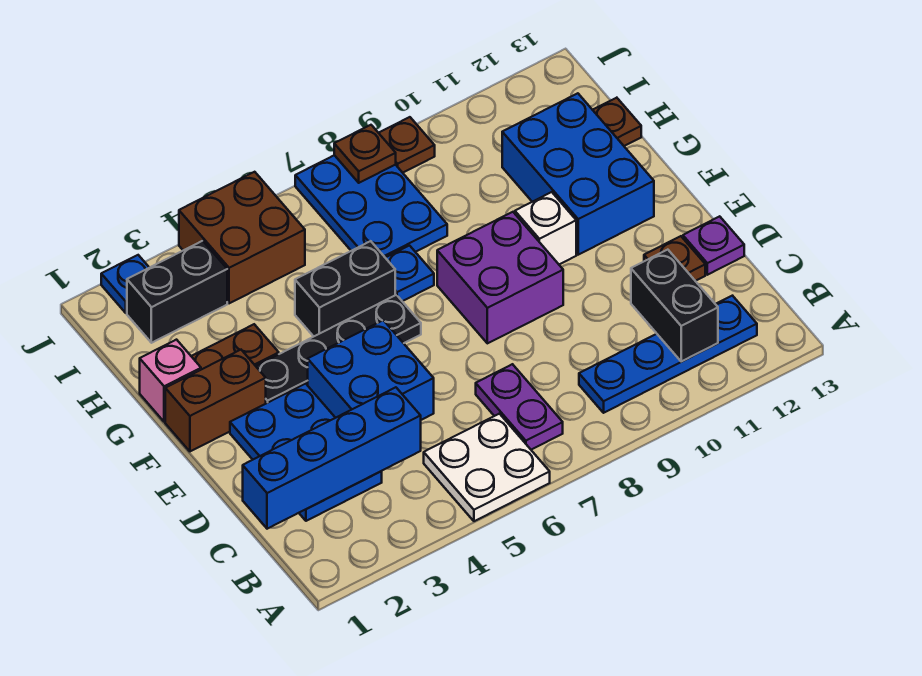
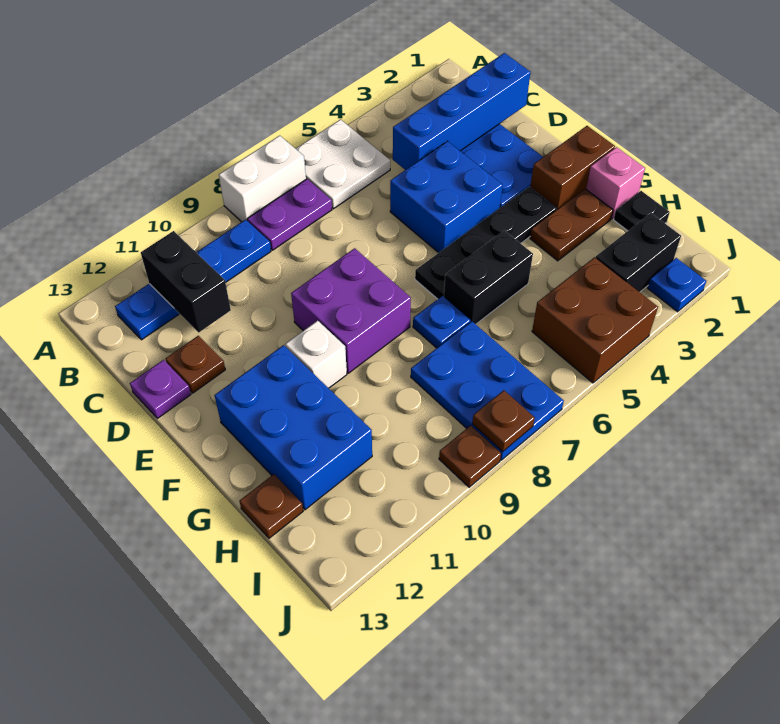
none -> white brick A7:A8 level 1
purple plate B7:C7 level 1 -> purple plate B7:B8 level 1
none -> black plate H1 level 1

